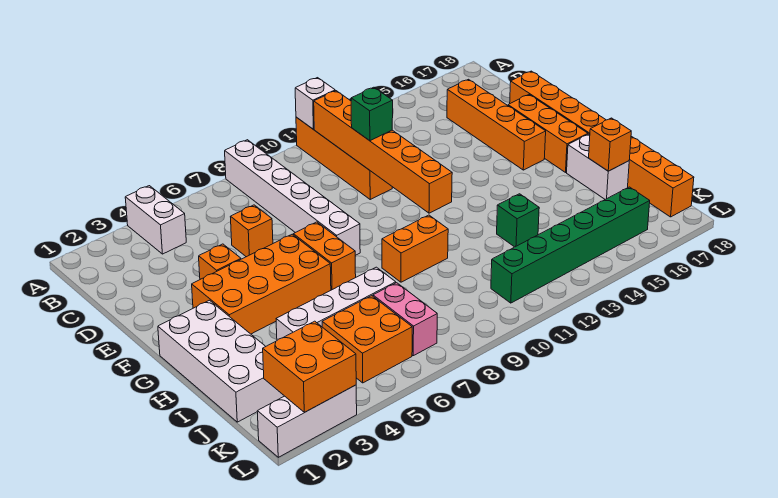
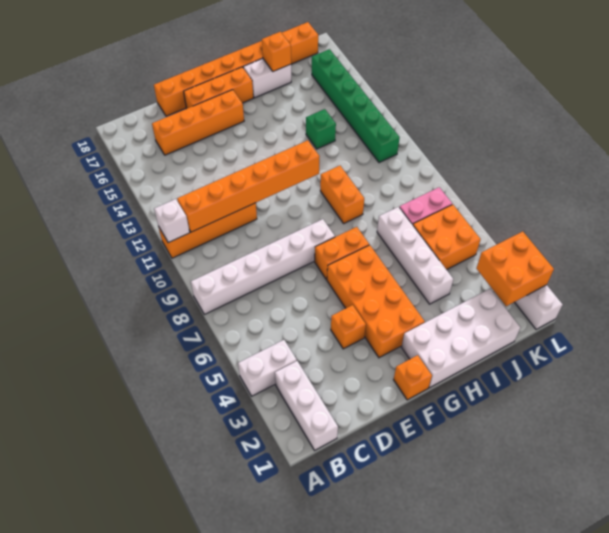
none -> white brick B1:B3 level 1
orange brick D6 level 1 -> orange brick F1 level 1
green brick D11 level 3 -> none

